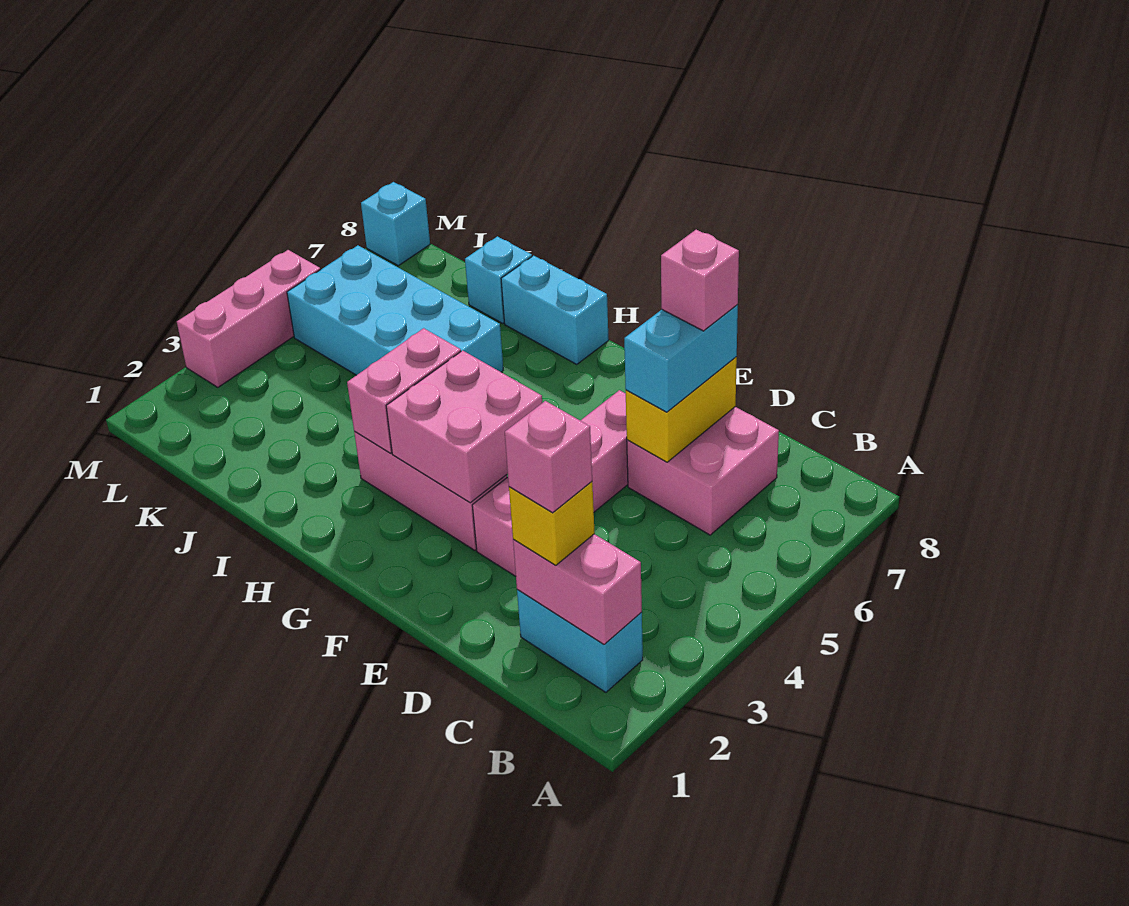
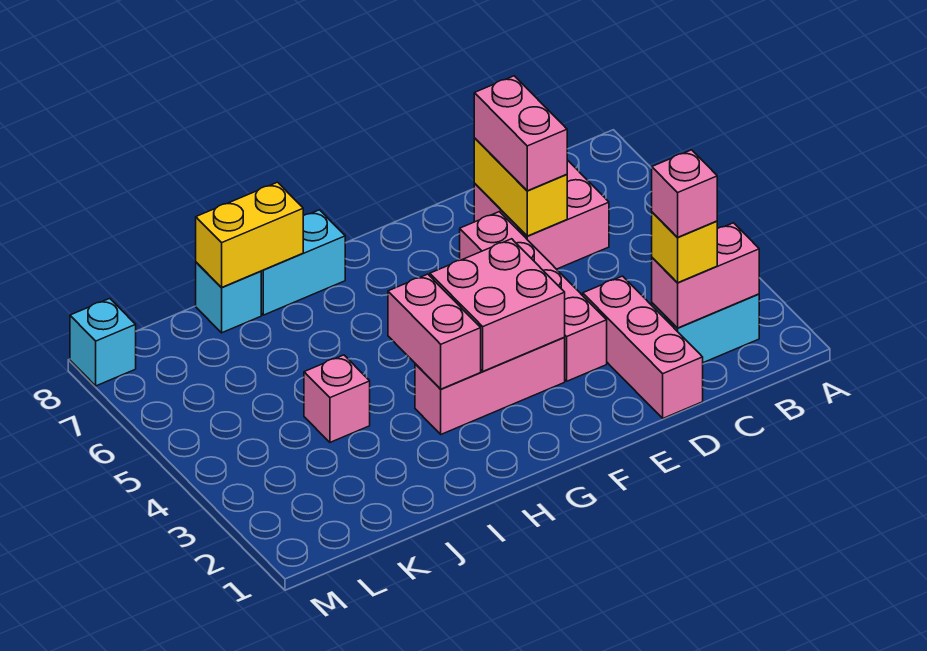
cyan brick D6:D7 level 3 -> pink brick D6:D7 level 3
pink brick D7 level 4 -> pink brick J4 level 1
cyan brick I5:L6 level 1 -> none
none -> yellow brick I8:J8 level 2
pink brick M3:M5 level 1 -> pink brick D1:D3 level 1

